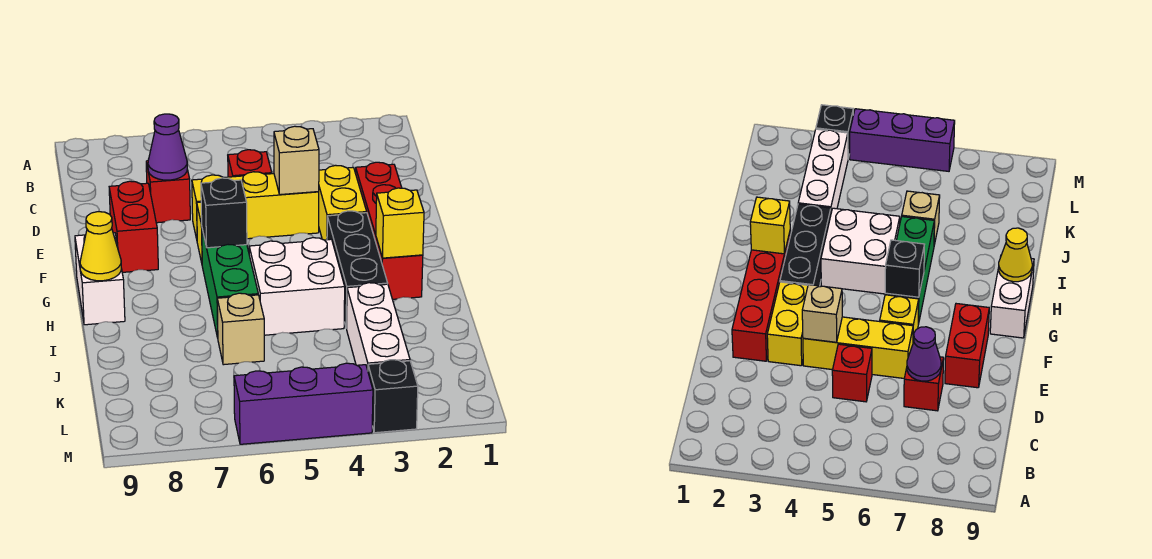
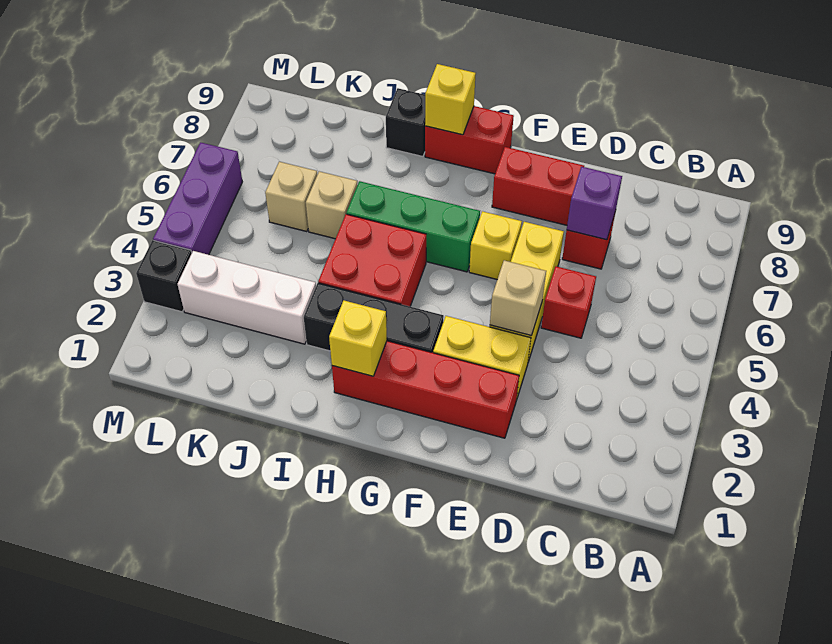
purple cone D7 level 2 -> purple brick D7 level 2
black brick G6 level 2 -> black brick I9 level 1
white brick G9:H9 level 1 -> red brick G9:H9 level 1
white brick H4:I5 level 1 -> red brick H4:I5 level 1
yellow cone H9 level 2 -> yellow brick H9 level 2
none -> tan brick K6 level 1

